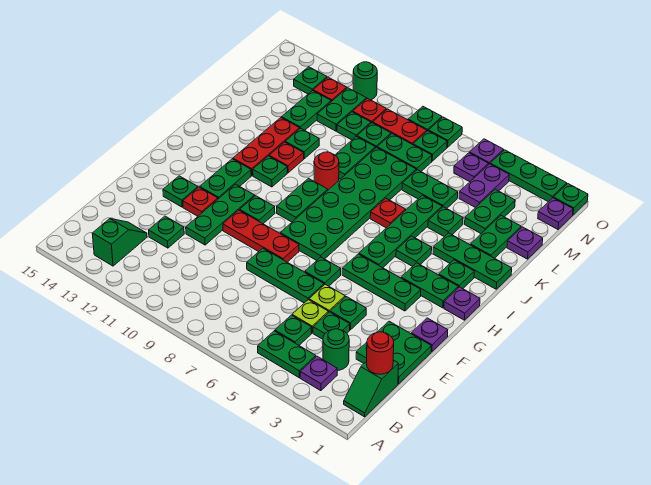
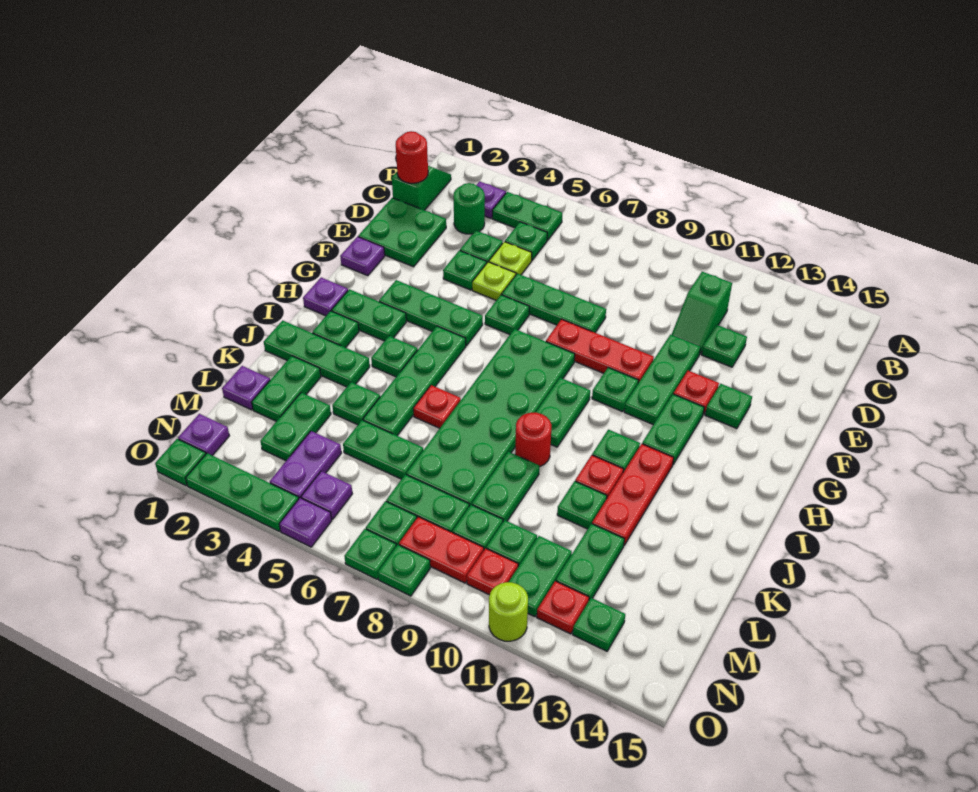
green slope B13:C13 level 1 top B -> green slope C11:D11 level 1 top C
green round brick O11 level 1 -> lime round brick O11 level 1

